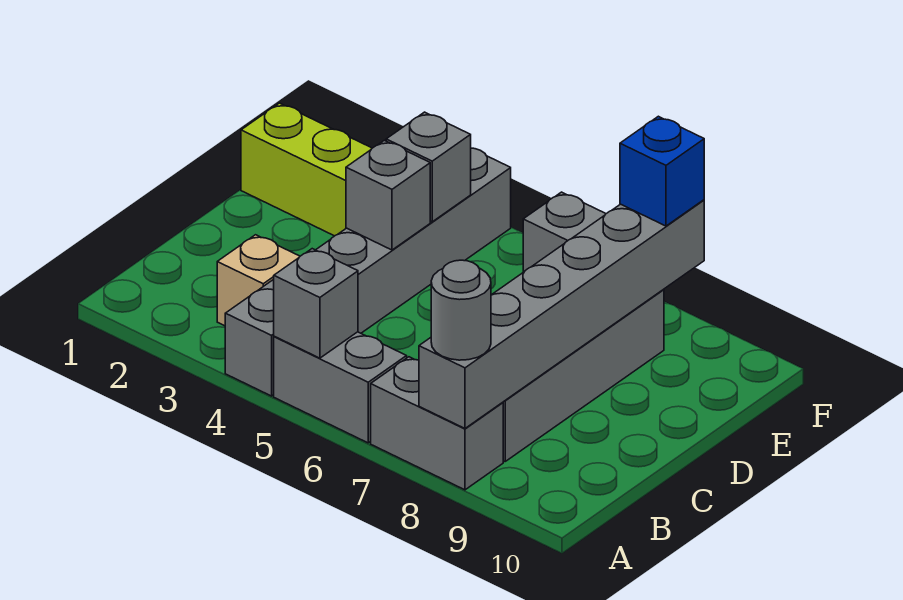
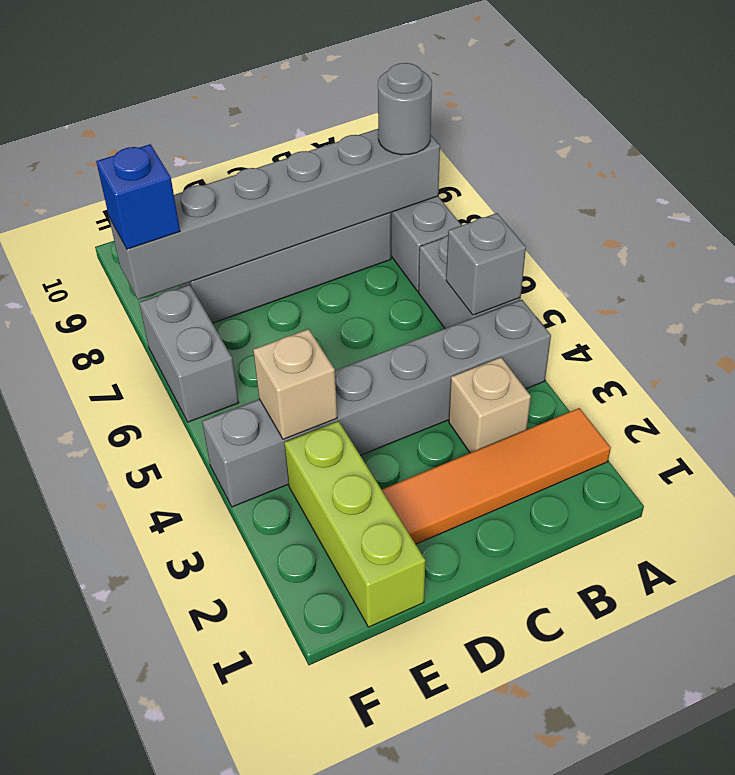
none -> orange tile A2:D2 level 1
grey brick D4 level 2 -> none
grey brick E4 level 2 -> tan brick E4 level 2

